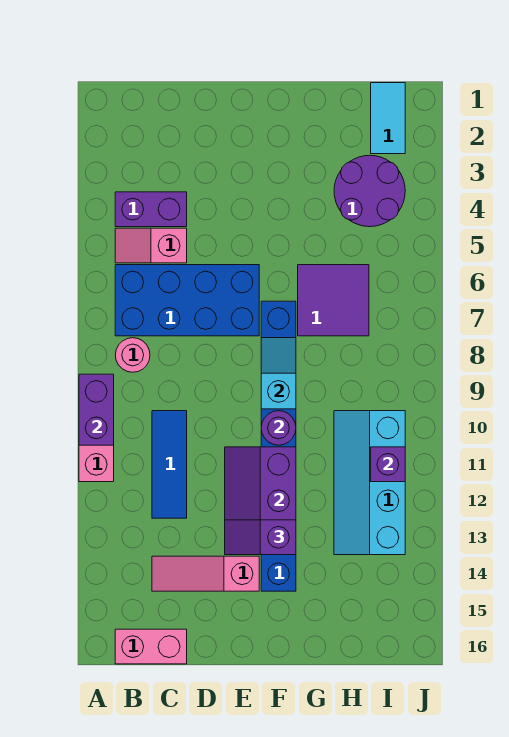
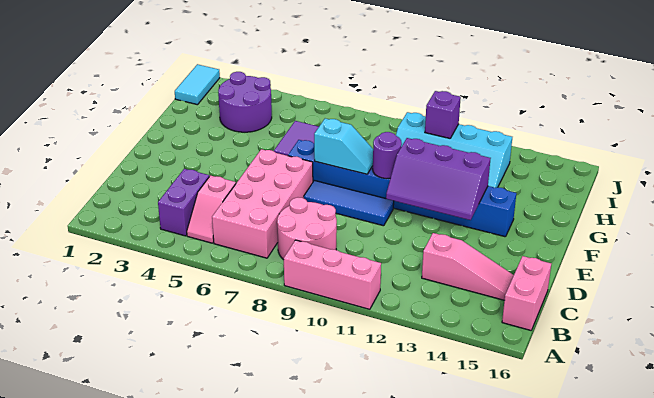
purple brick A9:A10 level 2 -> none
blue brick B6:E7 level 1 -> pink brick B6:E7 level 1
pink round brick B8 level 1 -> pink round brick B8:C9 level 1
blue tile C10:C12 level 1 -> blue tile E8:E10 level 1
pink slope C14:E14 level 1 top E -> pink slope C13:C15 level 1 top 13
purple slope E13:F13 level 3 top F -> none
cyan slope F8:F9 level 2 top 9 -> cyan slope F8:F9 level 2 top 8
cyan tile I1:I2 level 1 -> cyan tile I1:J1 level 1

